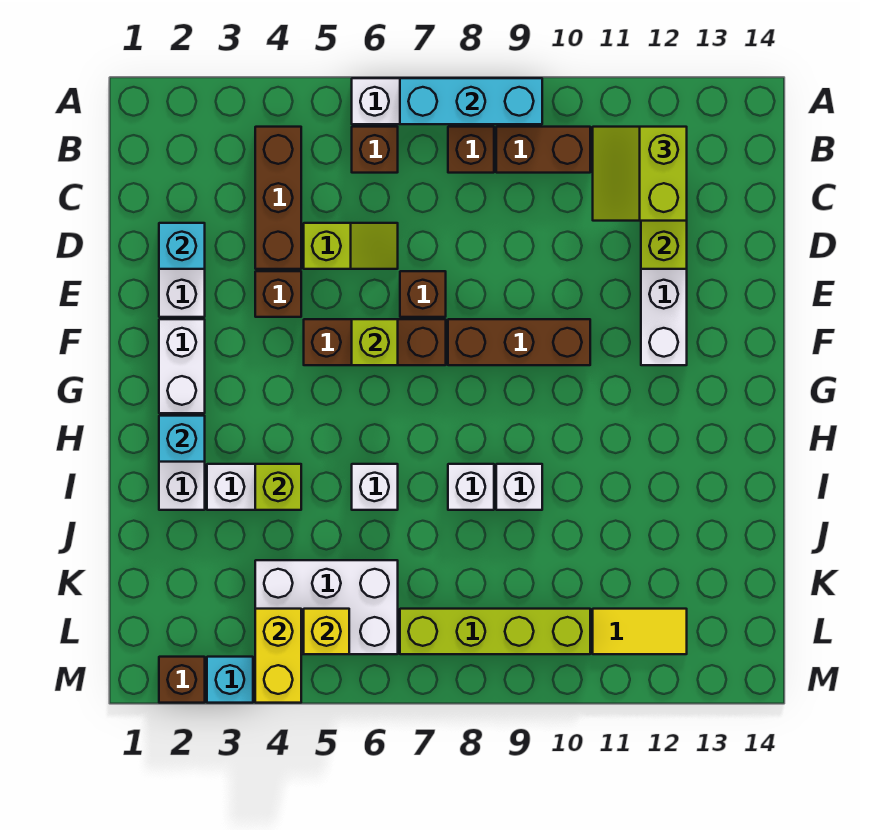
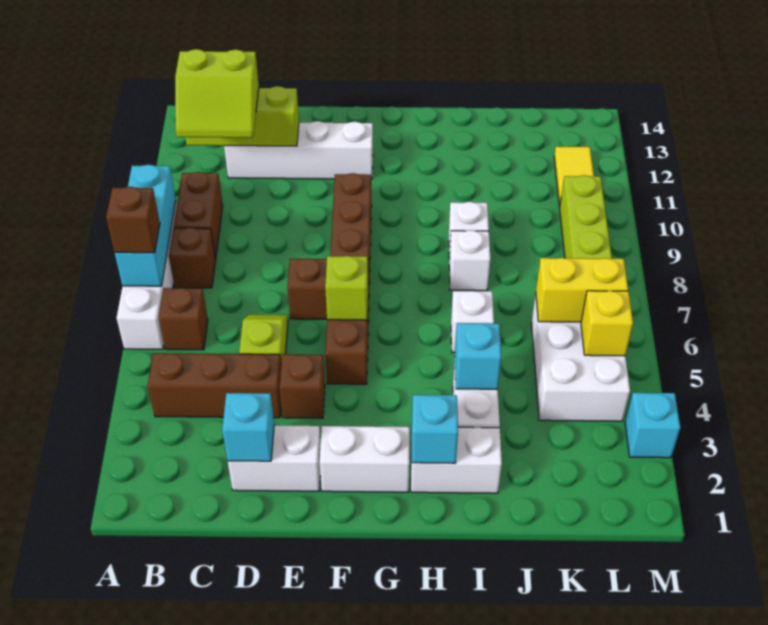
lime brick I4 level 2 -> cyan brick I4 level 2
yellow brick L4:M4 level 2 -> yellow brick K6:L6 level 2
brown brick M2 level 1 -> brown brick A7 level 3

